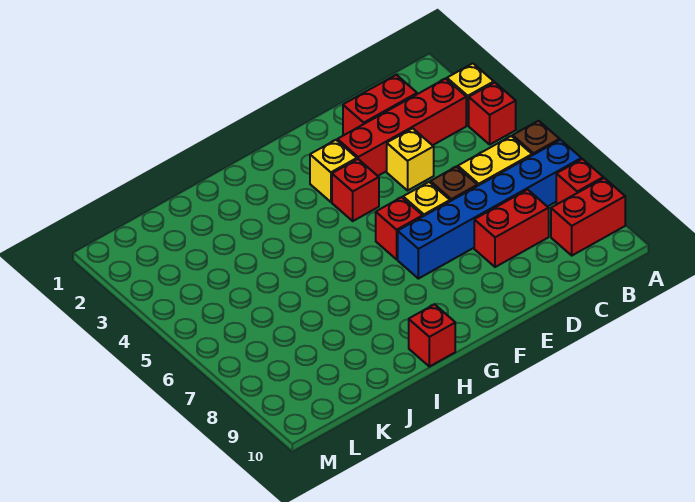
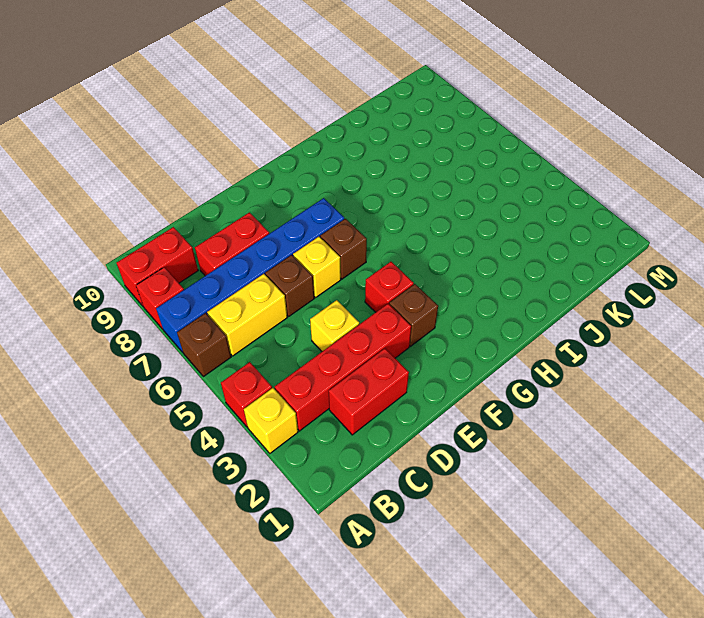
yellow brick F3 level 1 -> brown brick F3 level 1
red brick F6 level 1 -> brown brick F6 level 1
red brick H10 level 1 -> none

